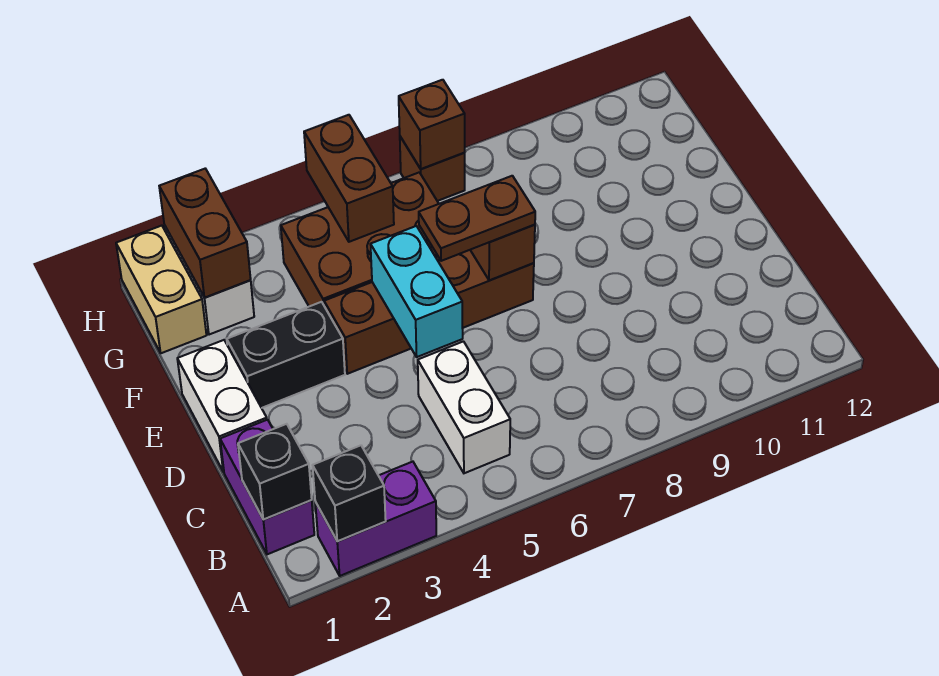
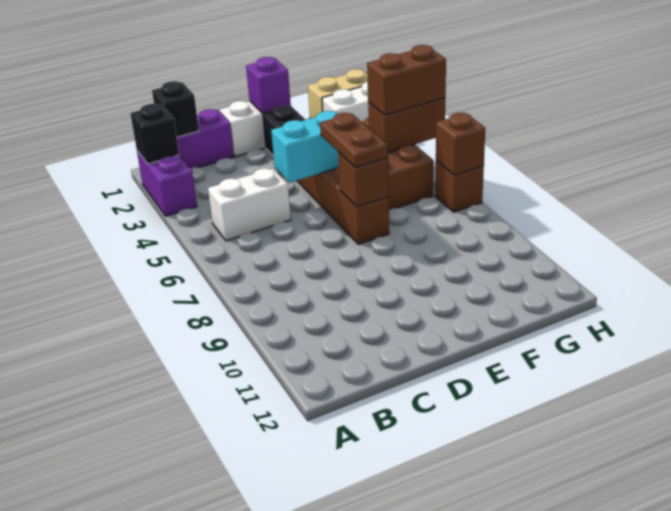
none -> purple brick E1 level 2
brown brick G2:H2 level 2 -> brown brick G5:H5 level 3

